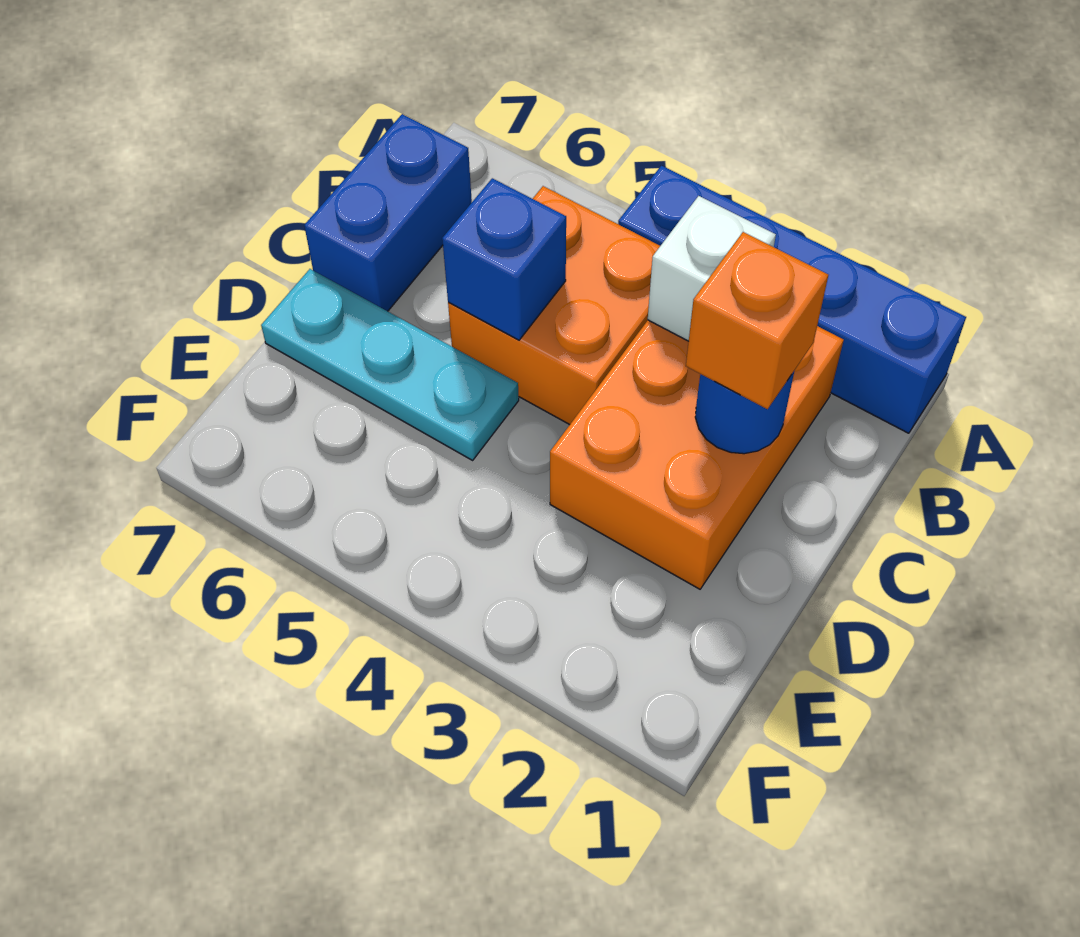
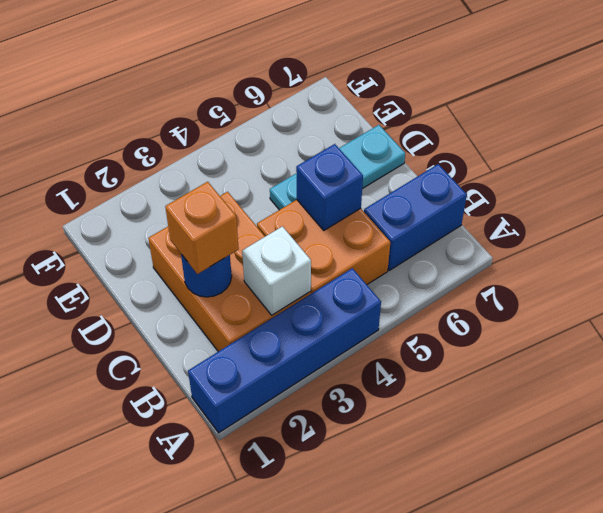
blue brick B7:C7 level 1 -> blue brick B6:B7 level 1

